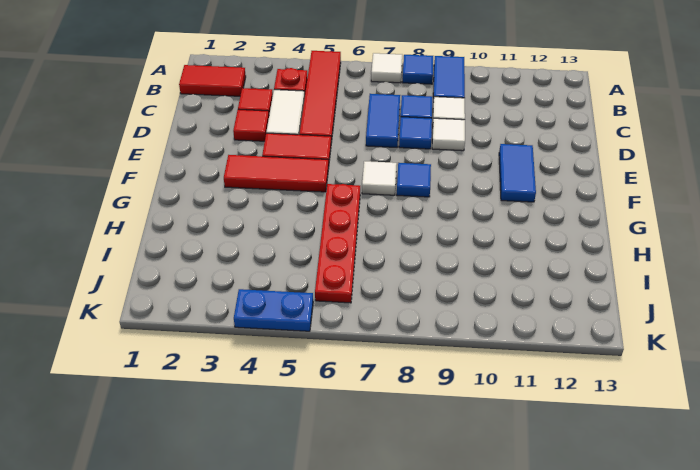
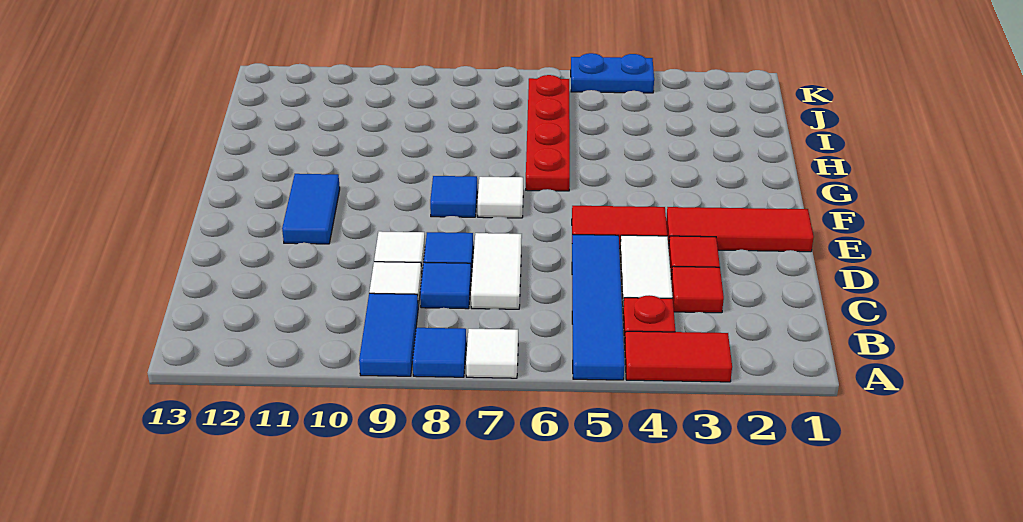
red tile A5:D5 level 1 -> blue tile A5:D5 level 1
red tile B1:B2 level 1 -> red tile A3:A4 level 1
blue tile C7:D7 level 1 -> white tile C7:D7 level 1
red tile F3:F5 level 1 -> red tile E1:E3 level 1

